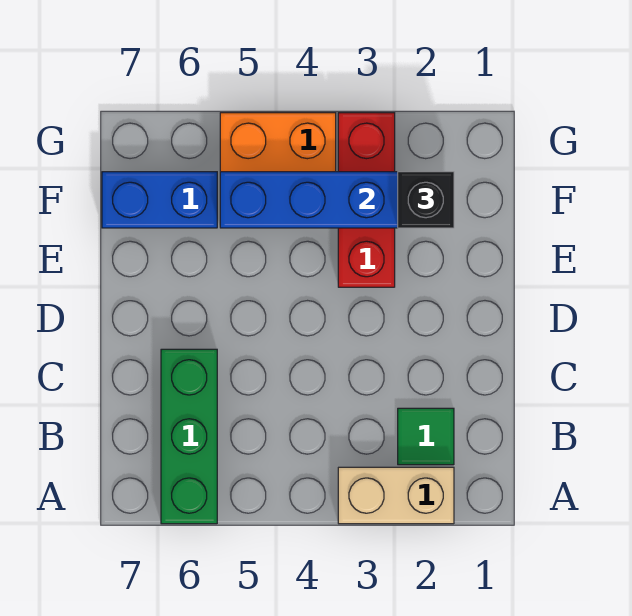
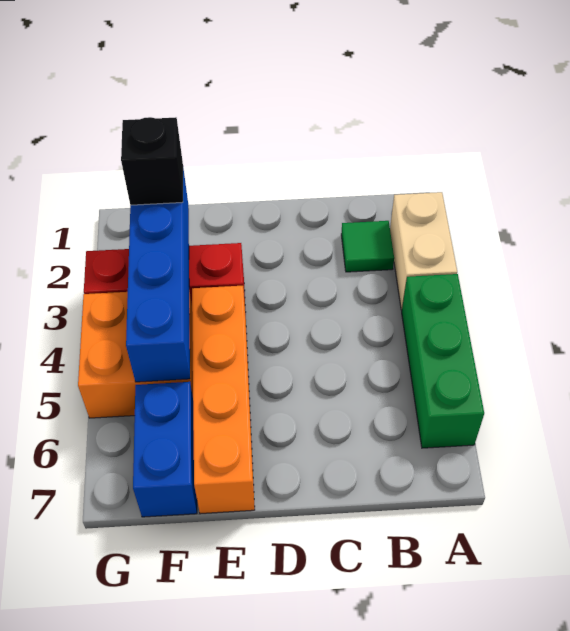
green brick A6:C6 level 1 -> green brick A4:A6 level 1
none -> orange brick E4:E7 level 1

